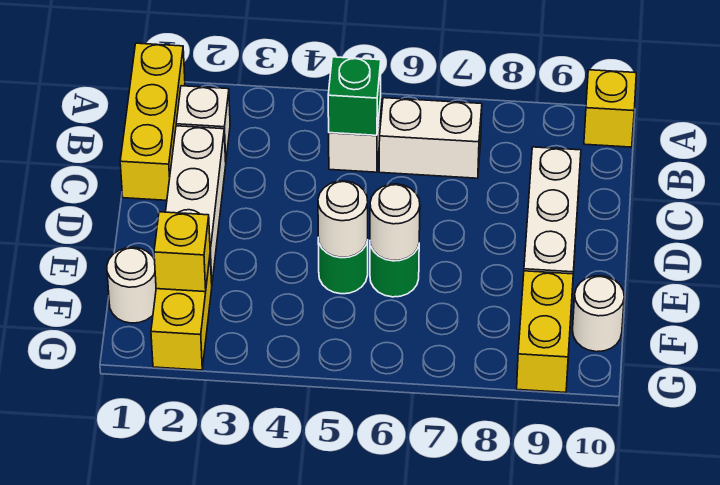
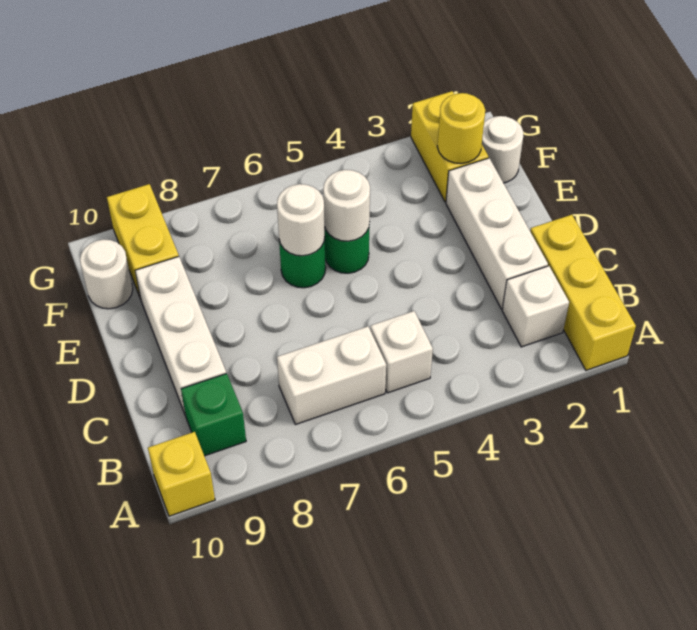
green brick B5 level 2 -> green brick B9 level 1
yellow brick F2 level 2 -> yellow round brick F2 level 2

